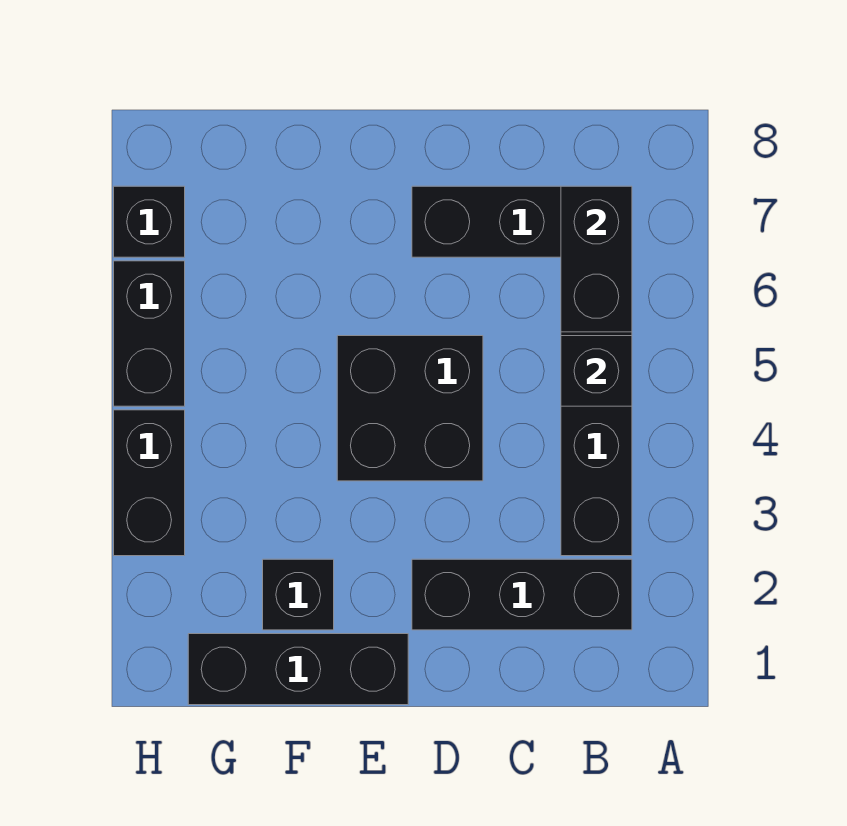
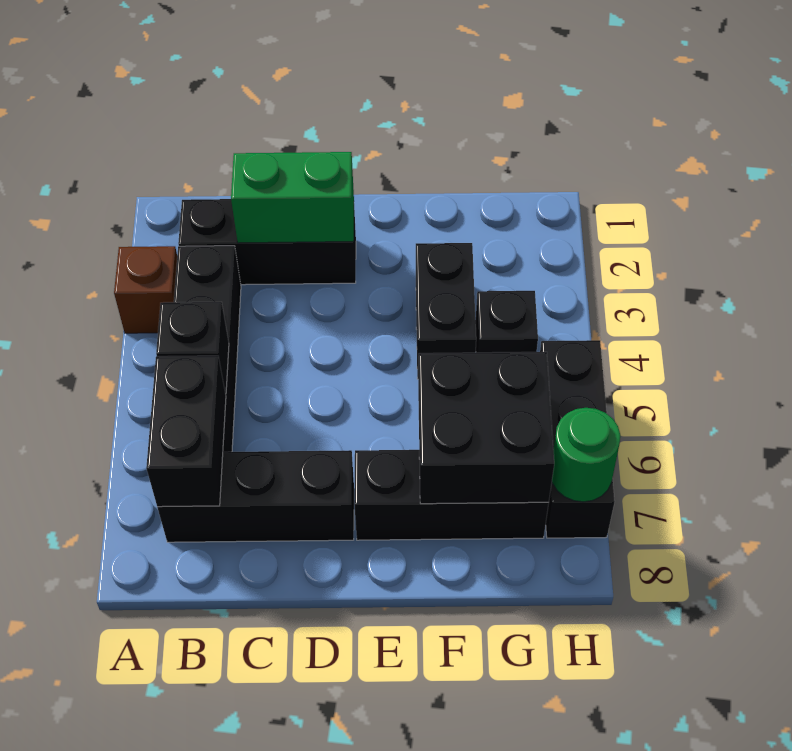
none -> brown brick A3 level 1
none -> green brick C2:D2 level 2
black brick D4:E5 level 1 -> black brick F6:G7 level 2
black brick E1:G1 level 1 -> black brick E7:G7 level 1
black brick F2 level 1 -> black brick G4 level 1
black brick H3:H4 level 1 -> black brick F3:F4 level 1
none -> green round brick H7 level 2

